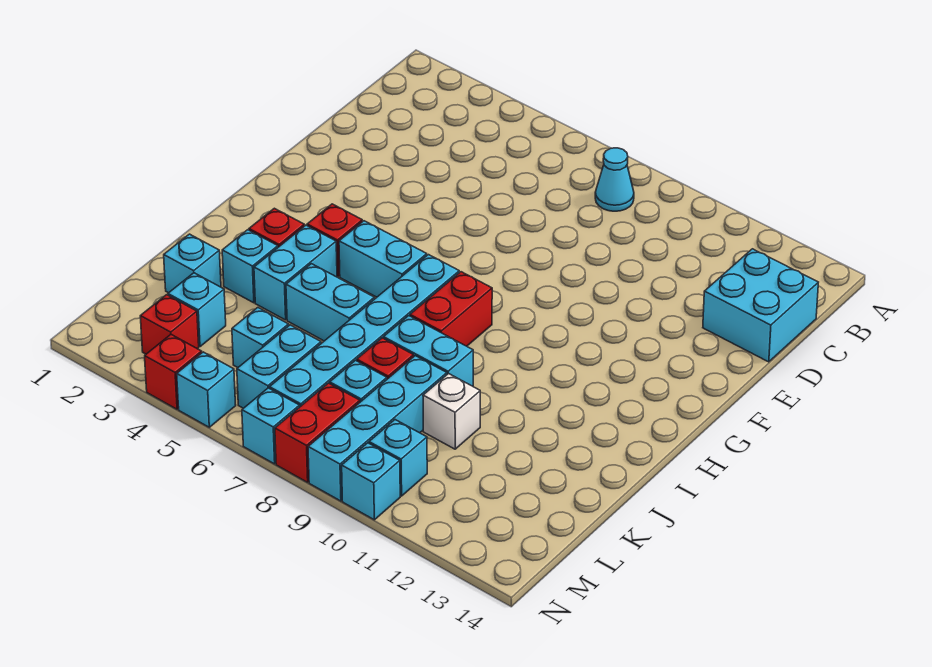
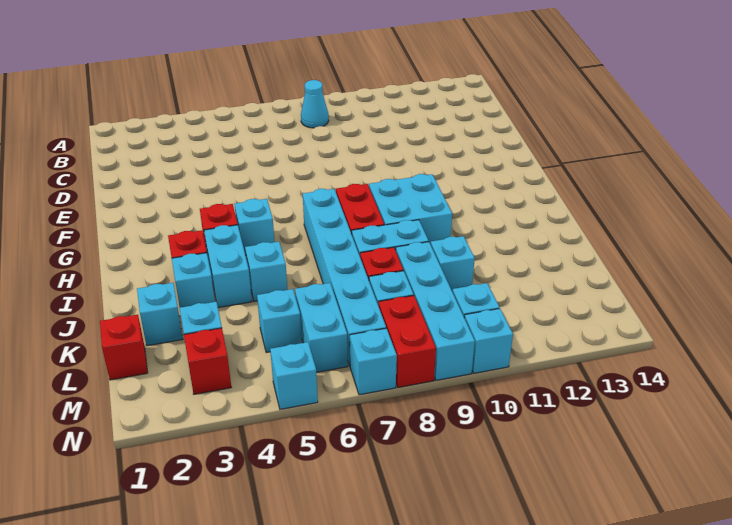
cyan brick C13:D14 level 1 -> cyan brick H9:I10 level 1
cyan brick H5:H6 level 1 -> cyan brick H5 level 1
cyan brick J5:J6 level 1 -> cyan brick J5 level 1
white brick K10 level 1 -> cyan brick K10 level 1
red brick N4 level 1 -> red brick L1 level 1

